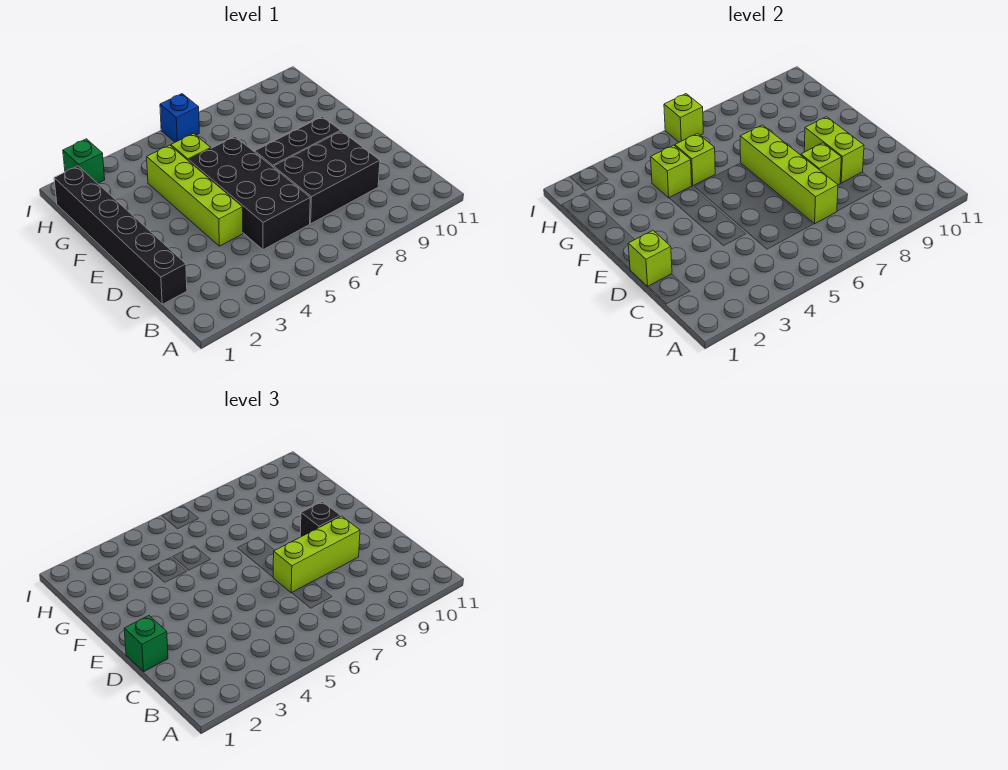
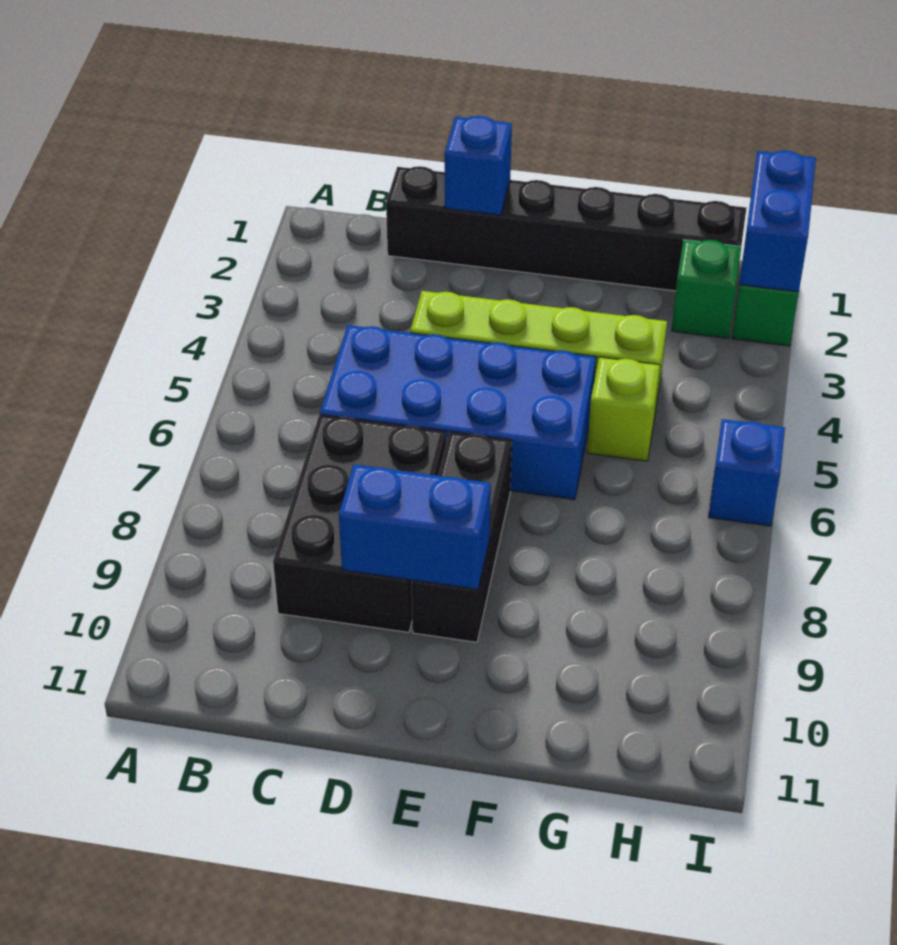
black brick C5:F6 level 1 -> blue brick C5:F6 level 1
lime brick C7:F7 level 2 -> none
lime brick D1 level 2 -> blue brick D1 level 2
green brick D1 level 3 -> green brick H2 level 1
lime brick D7:D9 level 3 -> none
lime brick D8 level 2 -> none
lime brick D9:E9 level 2 -> blue brick D9:E9 level 2
black brick E9 level 3 -> none
lime brick G4 level 2 -> none
lime brick G5 level 2 -> none
none -> blue brick I1:I2 level 2
lime brick I6 level 2 -> none

